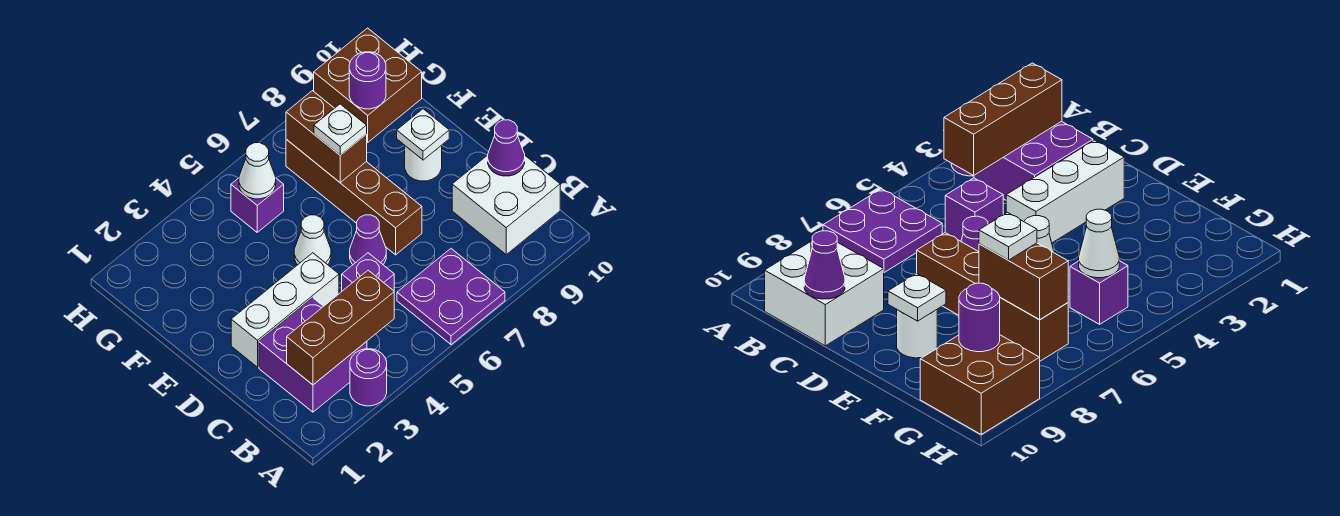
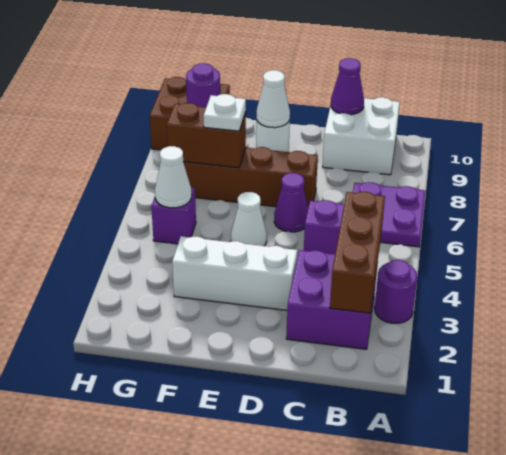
white brick D2:D4 level 1 -> white brick D3:F3 level 1
white plate E9 level 2 -> white cone E9 level 2

